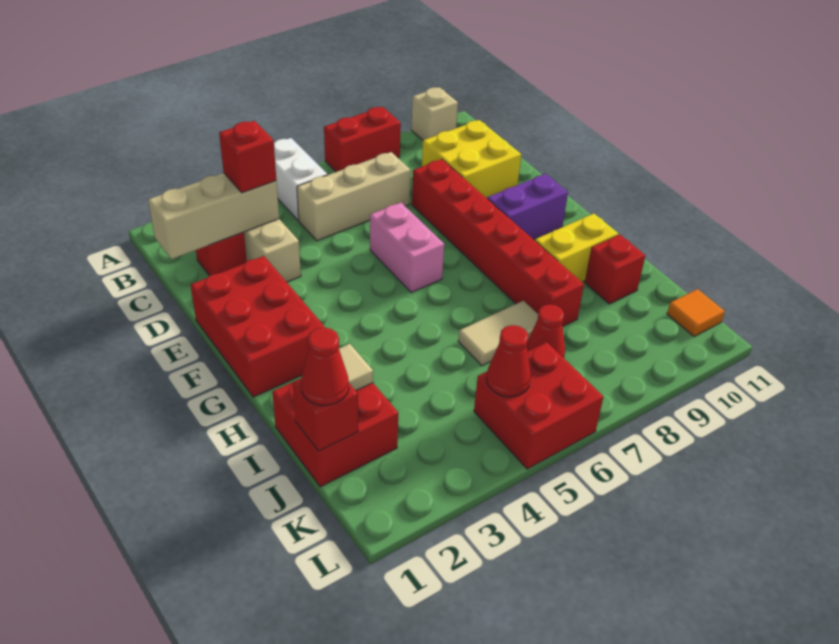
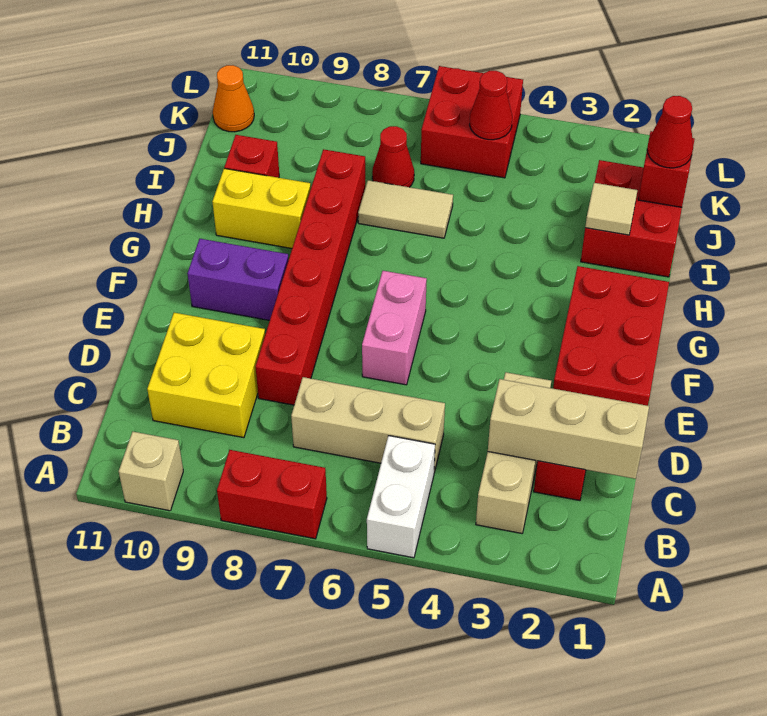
red brick C3 level 3 -> none
orange tile K11 level 1 -> orange cone K11 level 1

